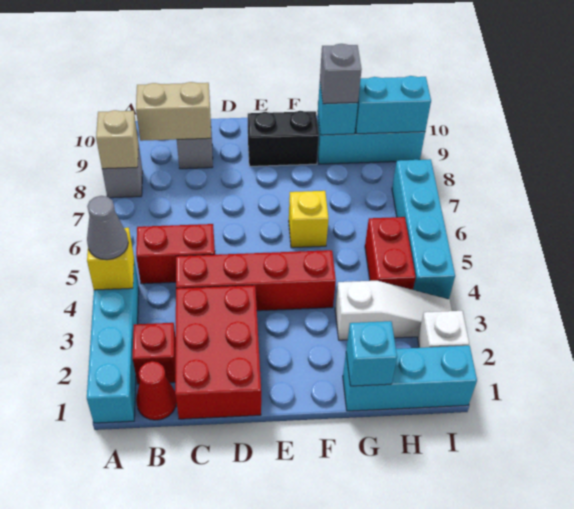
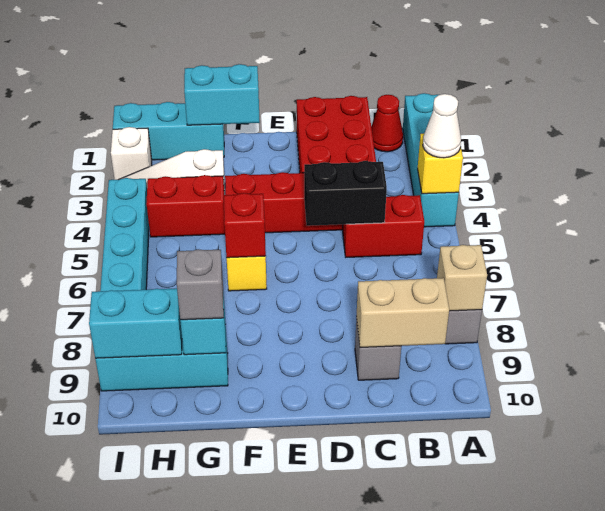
grey cone A4 level 3 -> white cone A4 level 3
red brick B2 level 1 -> red brick F6 level 2
black brick E9:F9 level 1 -> black brick C5:D5 level 2
cyan brick G1 level 2 -> cyan brick F1:G1 level 2
red brick H4:H5 level 1 -> red brick G4:H4 level 1

